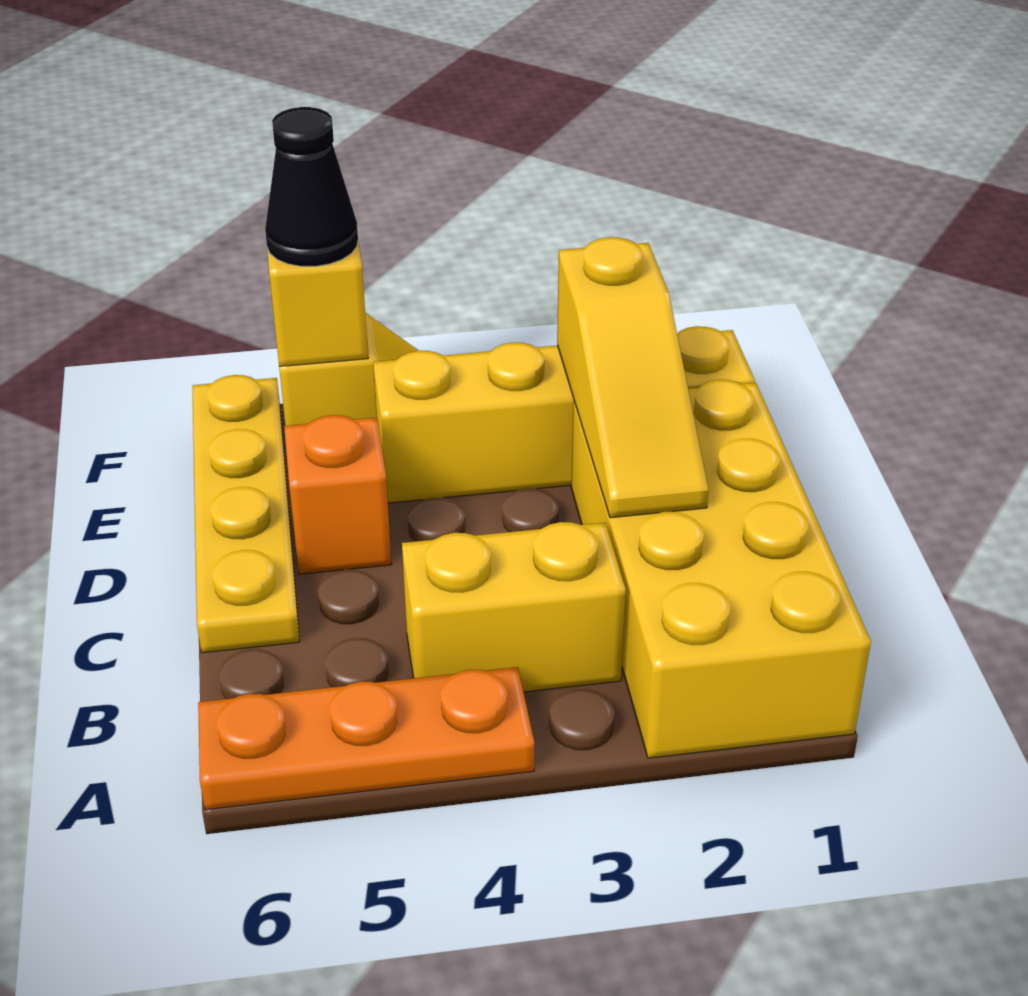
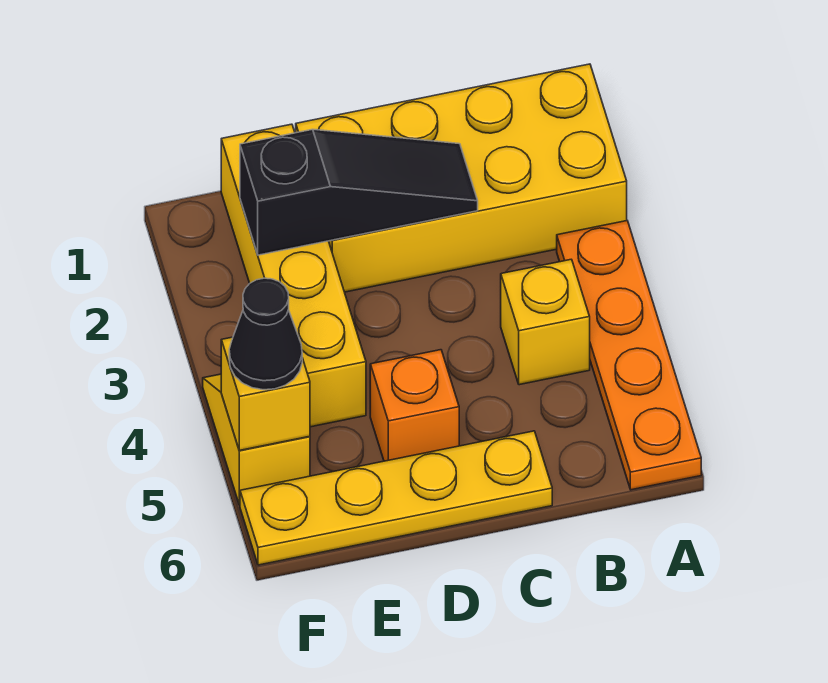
orange plate A4:A6 level 1 -> orange plate A3:A6 level 1
yellow brick B3:B4 level 1 -> yellow brick B4 level 1
yellow slope C2:E2 level 2 top E -> black slope C2:E2 level 2 top E

